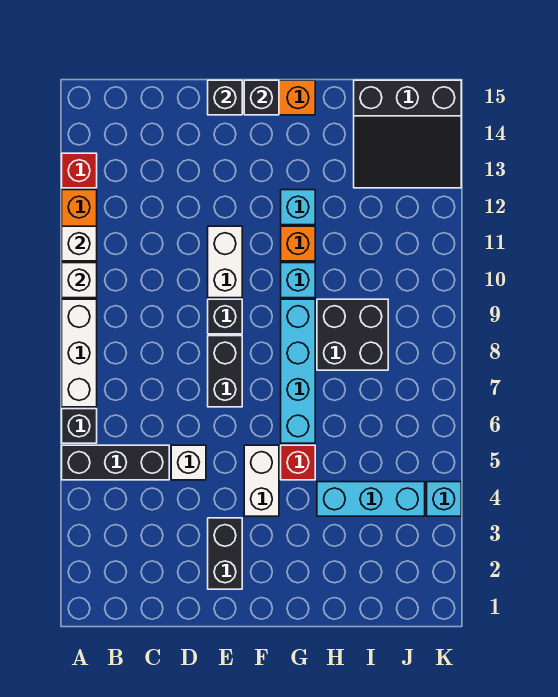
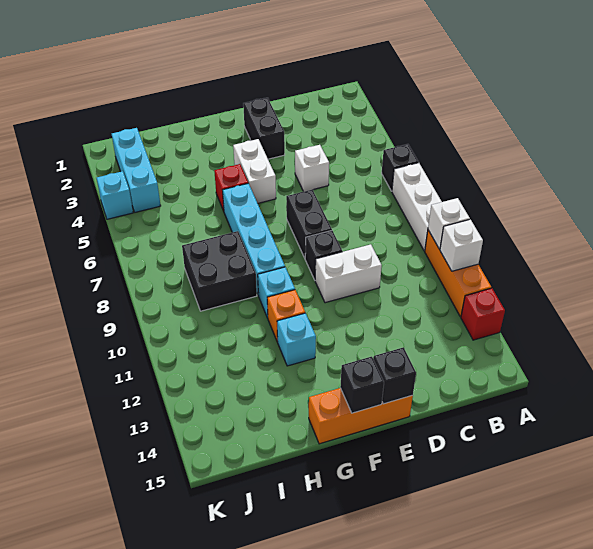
black brick A5:C5 level 1 -> none
white brick E10:E11 level 1 -> white brick D10:E10 level 1
cyan brick H4:J4 level 1 -> cyan brick J2:J4 level 1
black slope I13:K15 level 1 top 15 -> none

